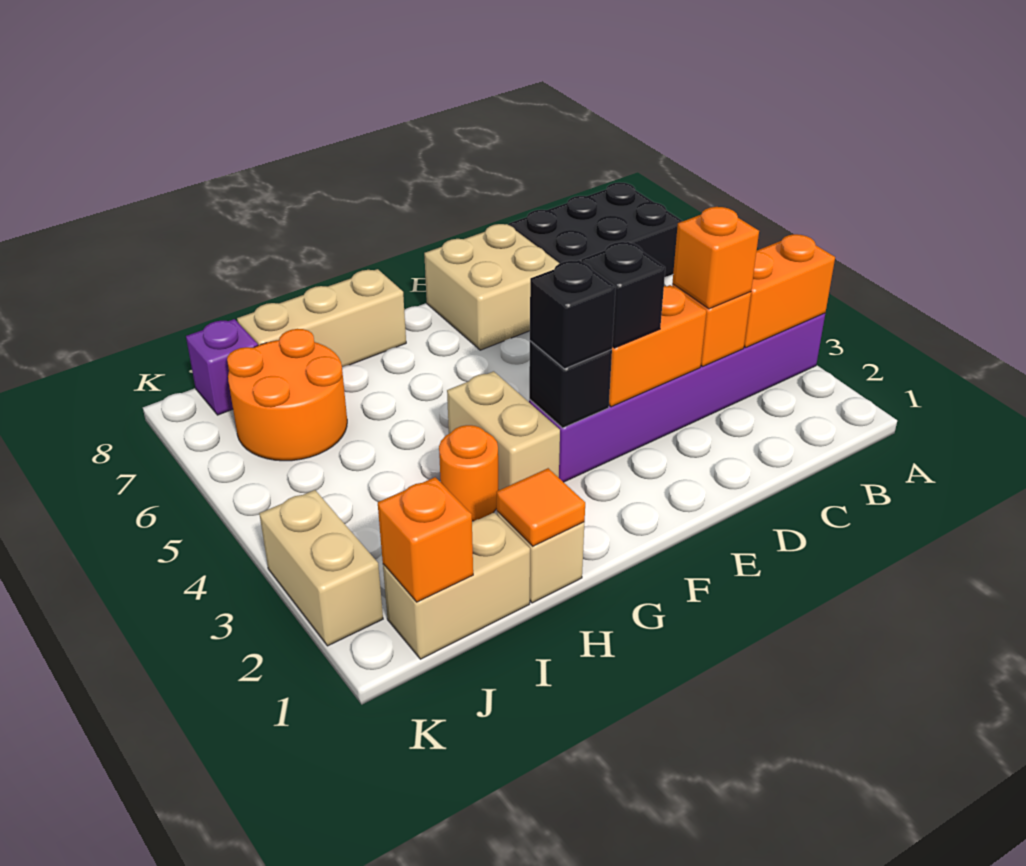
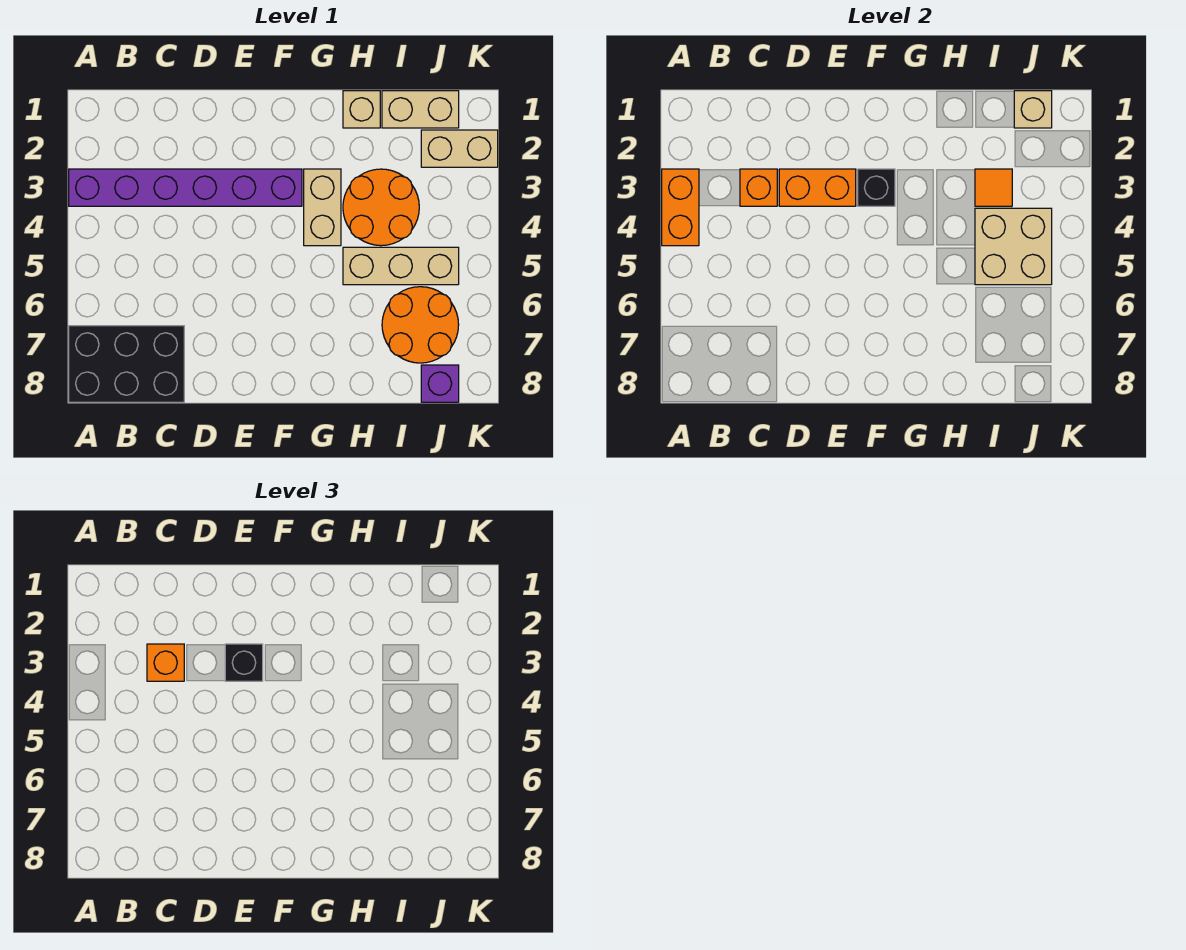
orange brick A3:B3 level 2 -> orange brick A3:A4 level 2
tan brick D7:E8 level 1 -> tan brick I4:J5 level 2
black brick F3 level 3 -> none
tan brick G8:I8 level 1 -> tan brick H5:J5 level 1
orange tile H1 level 2 -> orange tile I3 level 2
orange round brick H3 level 1 -> orange round brick H3:I4 level 1
orange brick J1 level 2 -> tan brick J1 level 2
tan brick K2:K3 level 1 -> tan brick J2:K2 level 1

